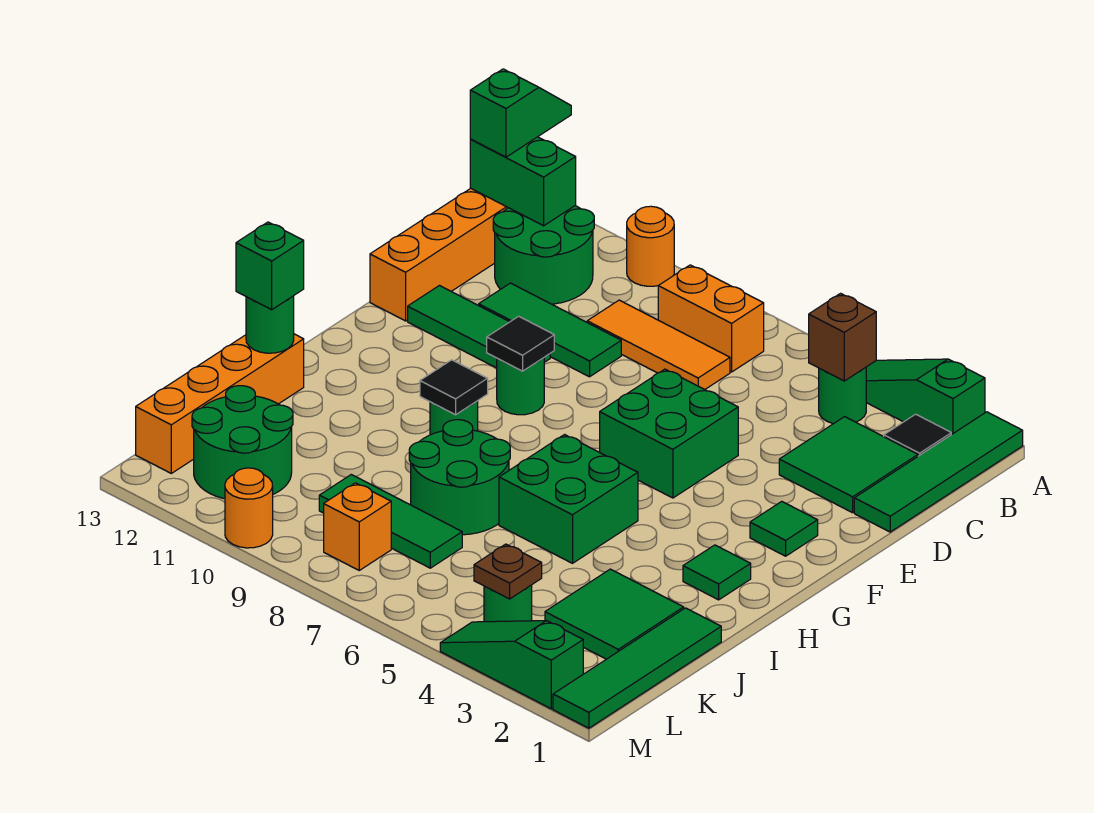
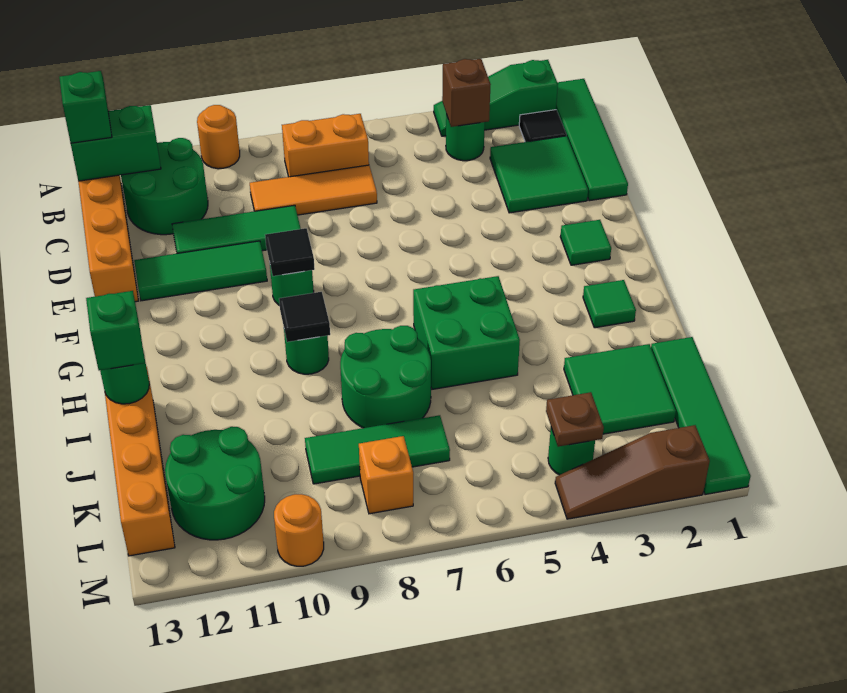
green brick E5:F6 level 1 -> none
green slope M2:M4 level 1 top 2 -> brown slope M2:M4 level 1 top 2

